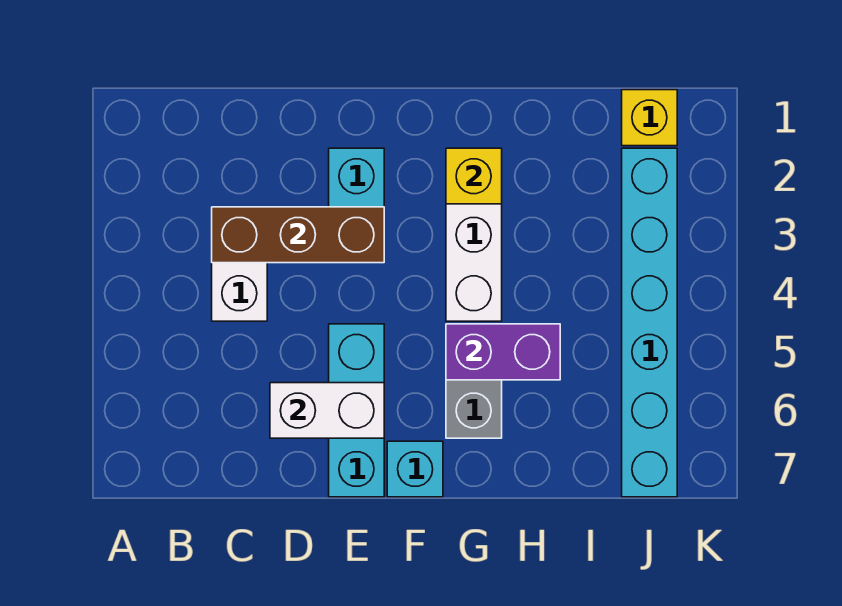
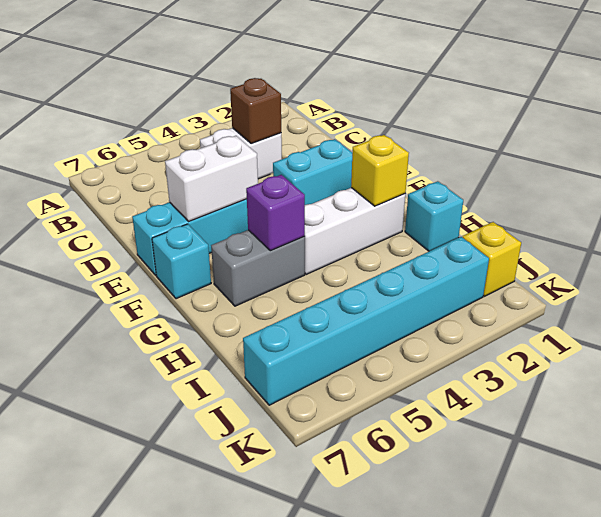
brown brick C3:E3 level 2 -> brown brick C3 level 2
white brick D6:E6 level 2 -> white brick E5:E6 level 2
purple brick G5:H5 level 2 -> purple brick G5 level 2
none -> cyan brick H1 level 1

